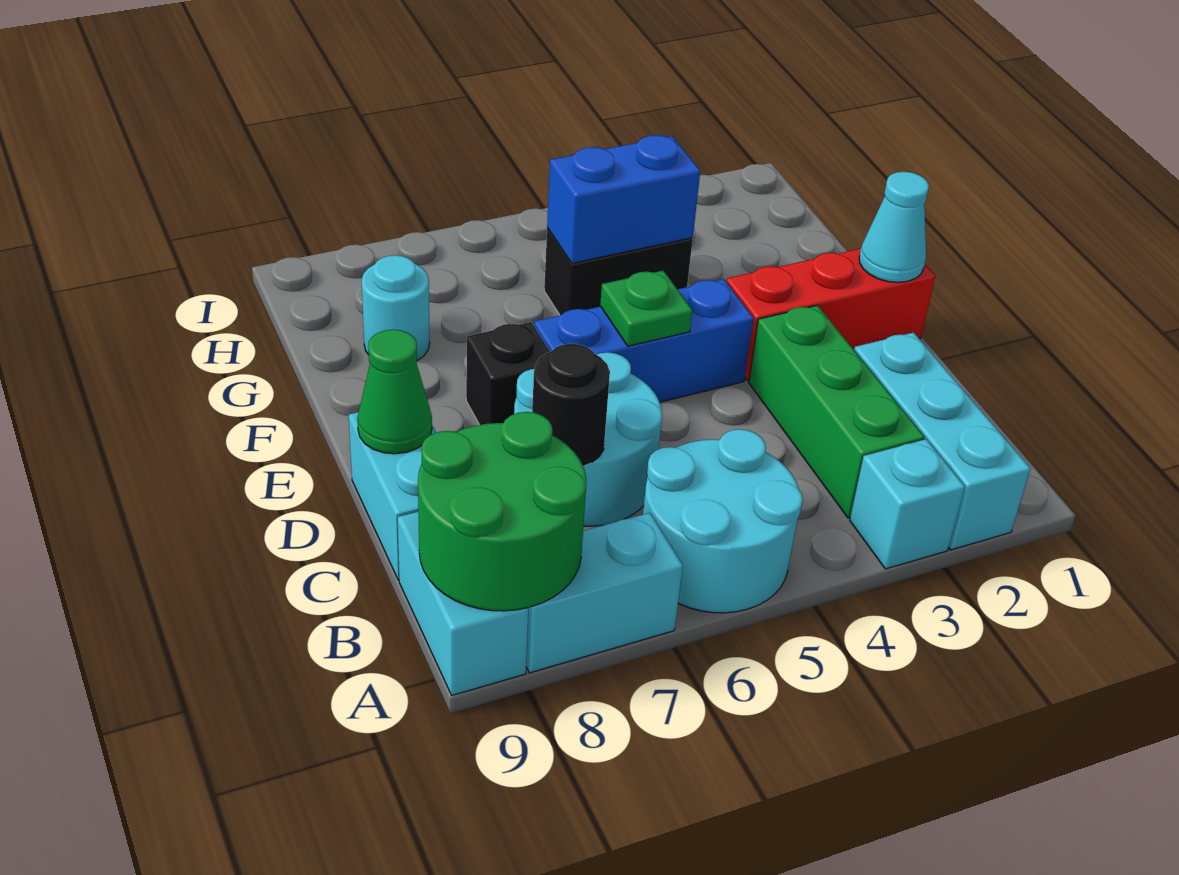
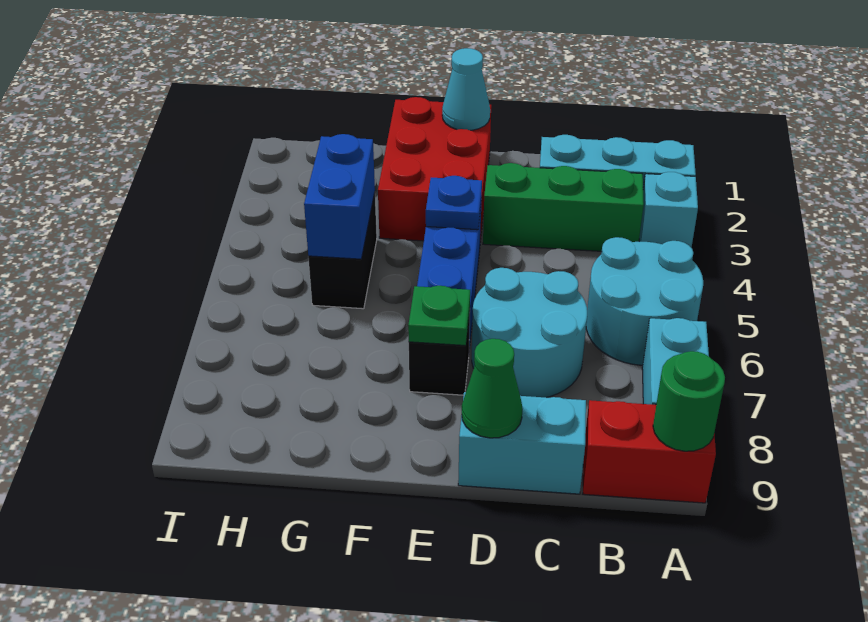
green round brick A8:B9 level 2 -> green round brick A9 level 2
cyan brick A9:B9 level 1 -> red brick A9:B9 level 1
black round brick C7 level 2 -> none
red brick E1:E3 level 1 -> red brick E1:F3 level 1
none -> blue plate E4 level 2
green plate E5 level 2 -> green plate E7 level 2
cyan round brick G8 level 1 -> none

